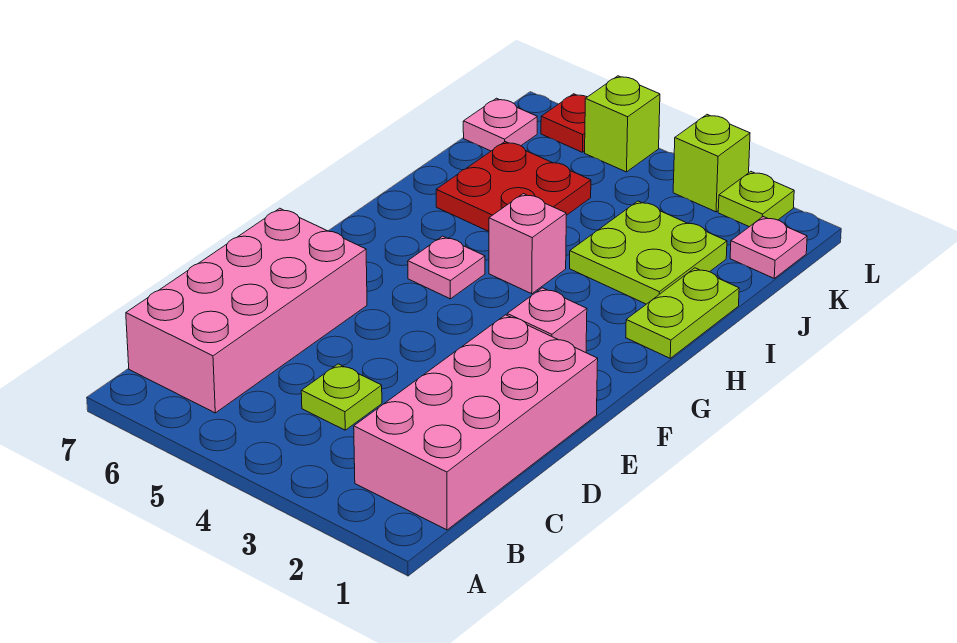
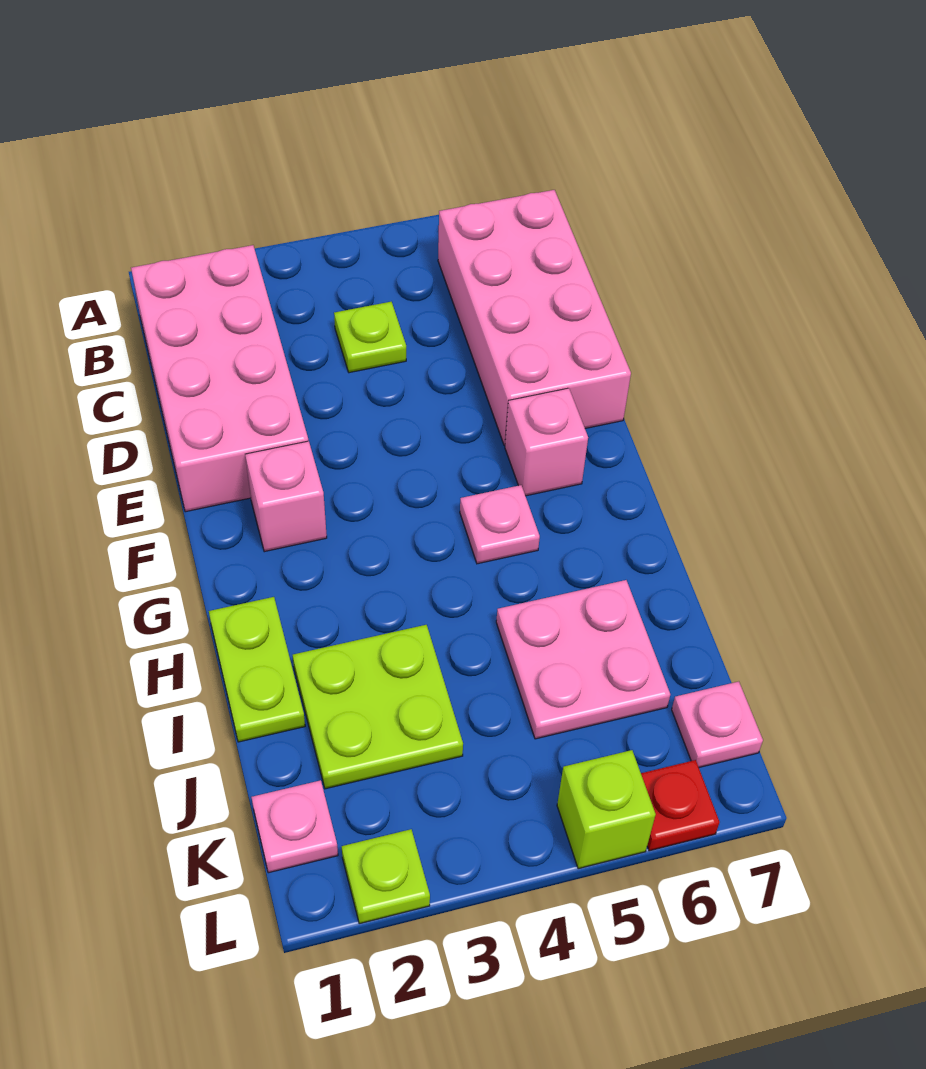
pink brick H4 level 1 -> pink brick F6 level 1
red plate I5:J6 level 1 -> pink plate I5:J6 level 1
lime brick L3 level 1 -> none

